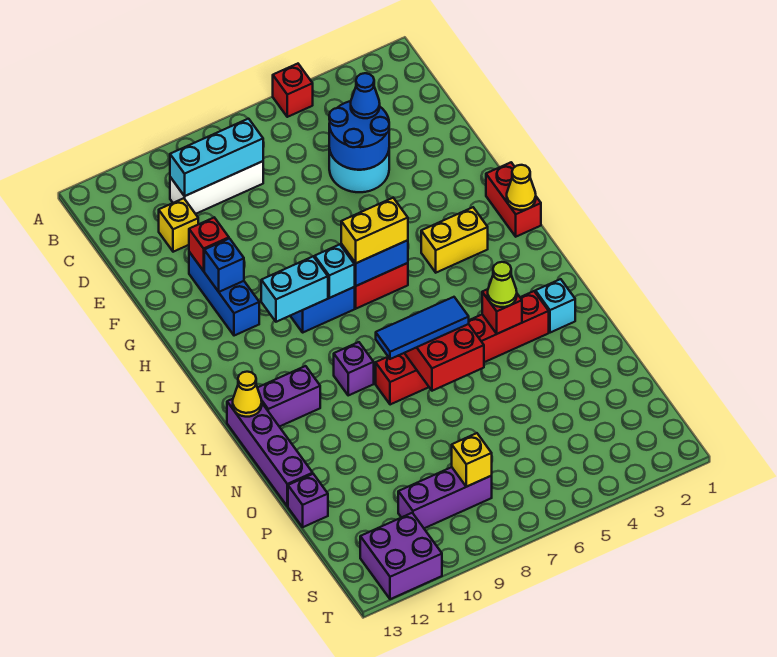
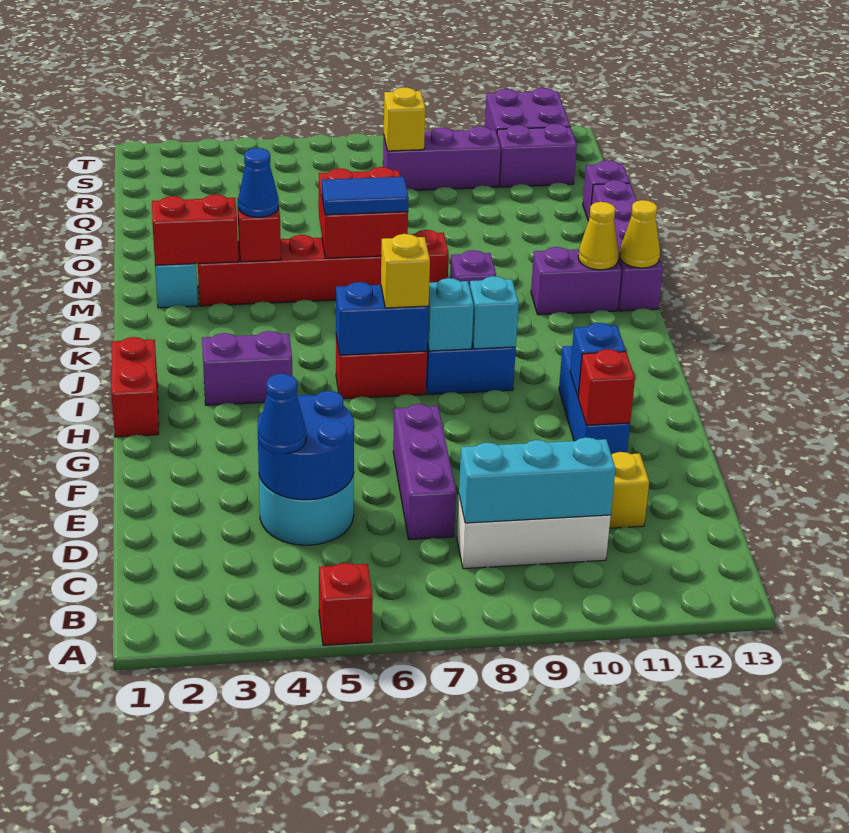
none -> purple brick D7:F7 level 1
yellow cone I1 level 2 -> yellow cone L12 level 2
yellow brick I3:I4 level 1 -> purple brick I3:I4 level 1
yellow brick I6:I7 level 3 -> yellow brick I7 level 3
cyan brick I9:I10 level 2 -> cyan brick I9 level 2
none -> red brick M2:M3 level 2
lime cone M4 level 3 -> blue cone M4 level 3
blue tile M6:M8 level 3 -> blue tile M6:M7 level 3
none -> purple brick R11:R12 level 1

